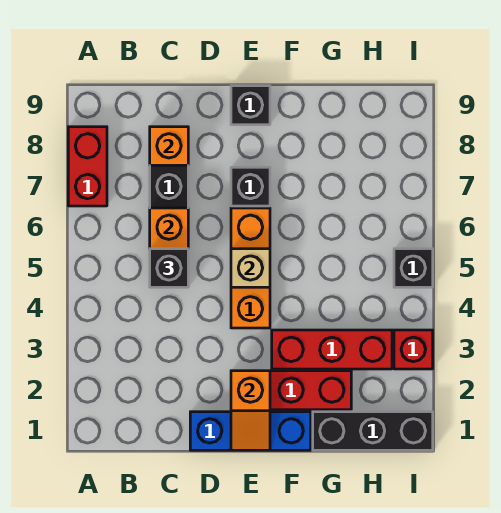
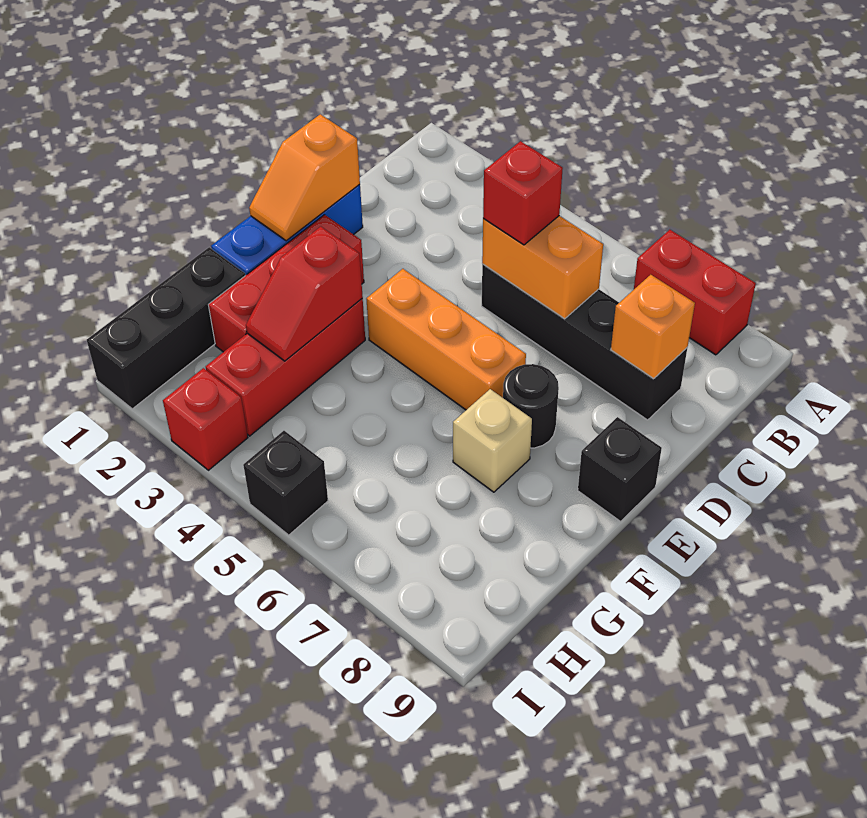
black brick C5 level 3 -> red brick C5 level 3
orange slope E1:E2 level 2 top 2 -> orange slope D1:E1 level 2 top D
tan brick E5 level 2 -> tan brick F7 level 1
black brick E7 level 1 -> black round brick E7 level 1
none -> red slope F3:G3 level 2 top F

